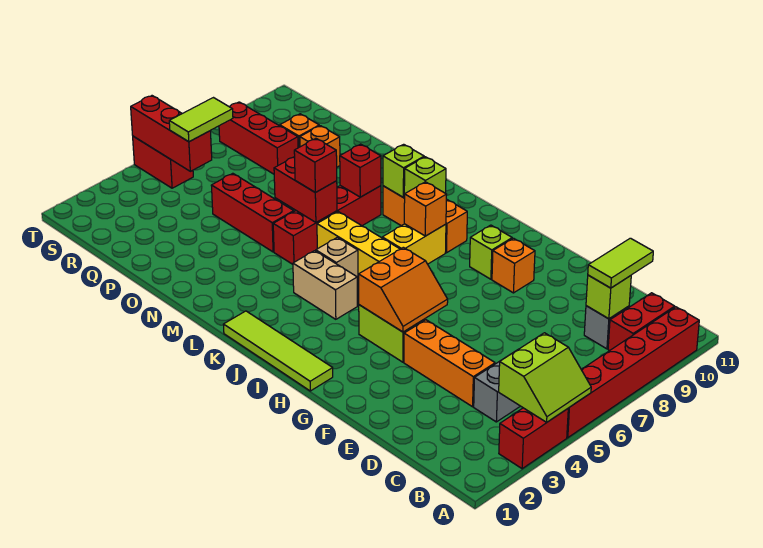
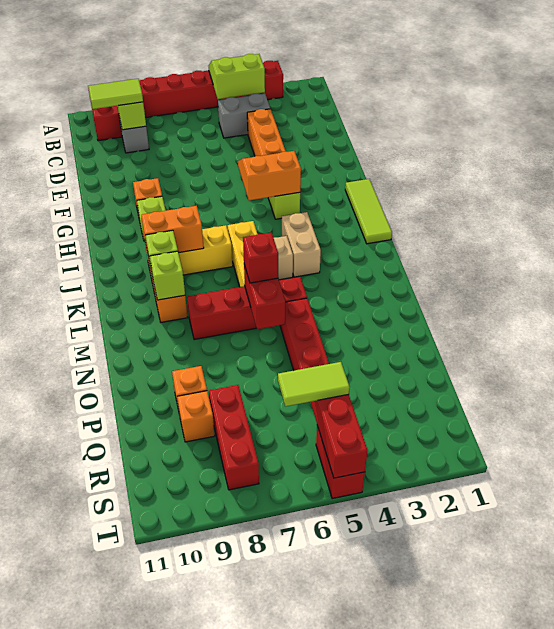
lime tile H1:K1 level 1 -> lime tile H1:J1 level 1
orange brick J8 level 2 -> orange brick J8:J9 level 2
red brick M8 level 2 -> none

